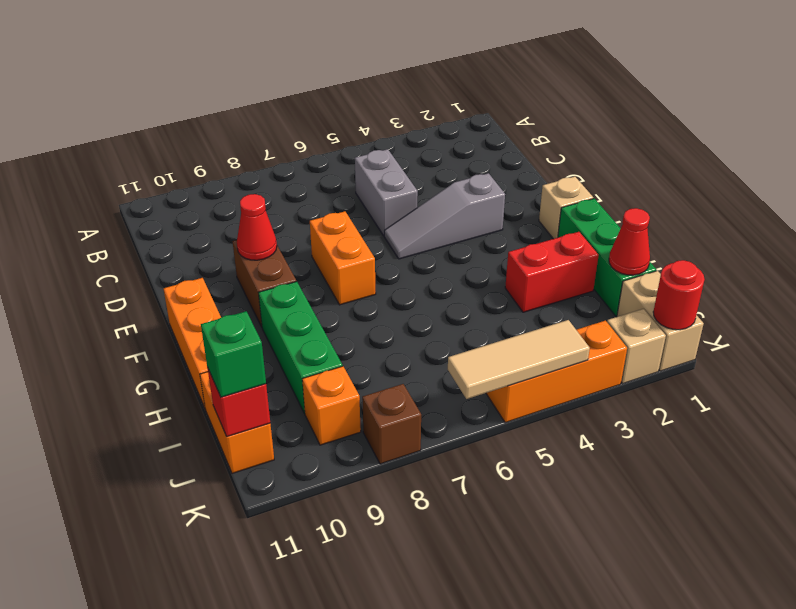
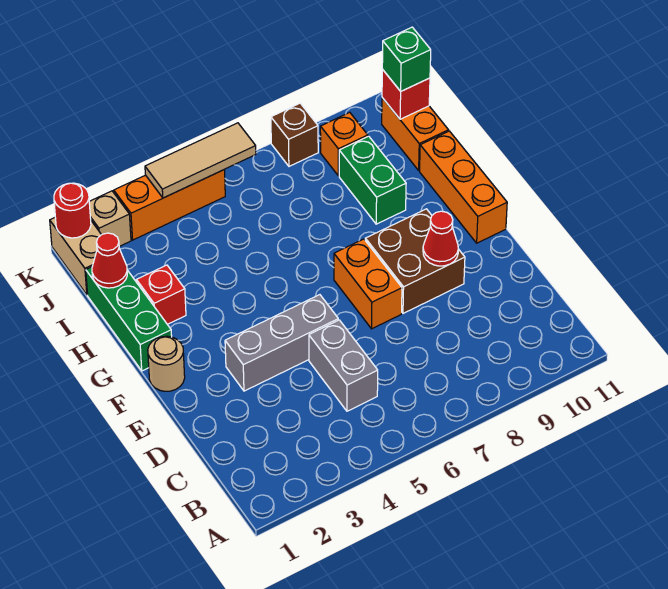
grey slope E3:E5 level 1 top 3 -> grey brick E3:E5 level 1
brown brick E9:F9 level 1 -> brown brick E8:F9 level 1
tan brick F1 level 1 -> tan round brick F1 level 1
green brick G9:I9 level 1 -> green brick H9:I9 level 1
red brick H2:H3 level 1 -> red brick H2 level 1

